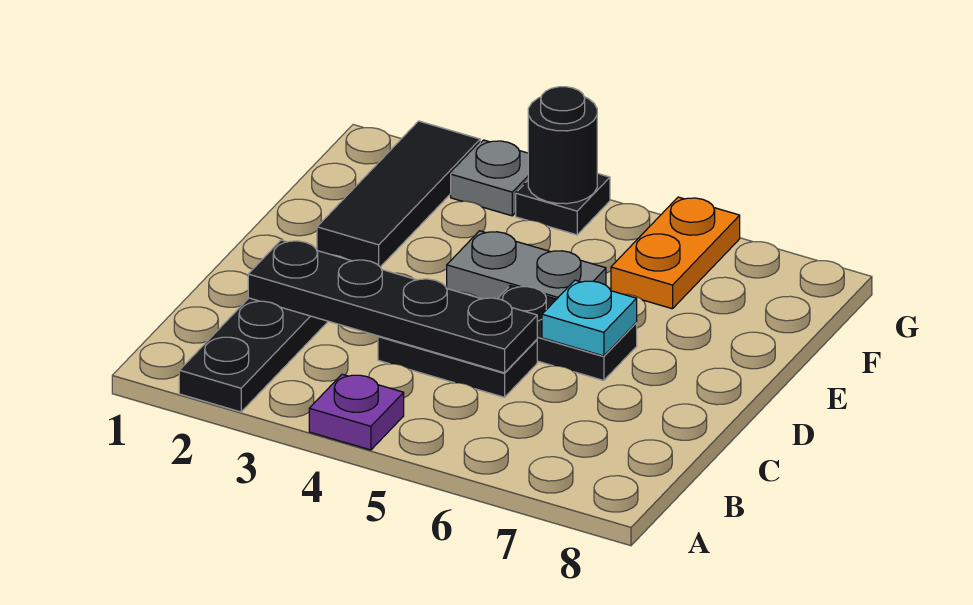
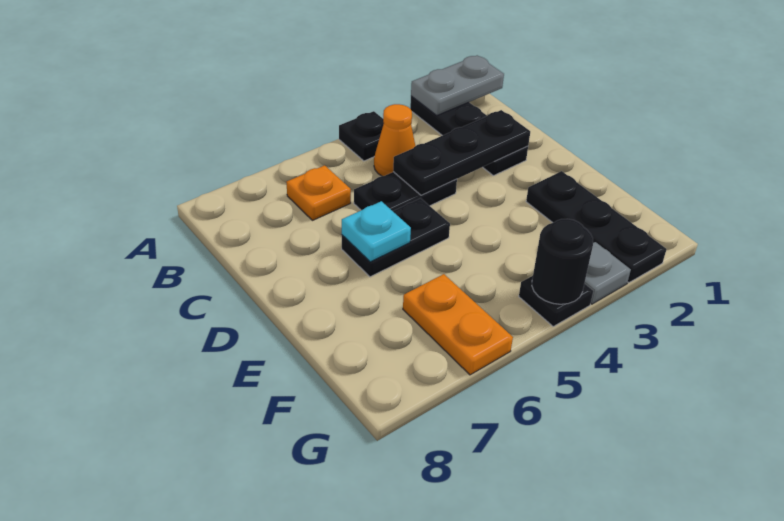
purple plate A4 level 1 -> black plate A4 level 1
none -> orange cone B4 level 1
none -> orange plate B6 level 1
black plate C2:C5 level 2 -> black plate C2:C4 level 2
black tile E2:G2 level 1 -> black plate E2:G2 level 1
grey plate E4:E5 level 1 -> grey plate A1:A2 level 2

